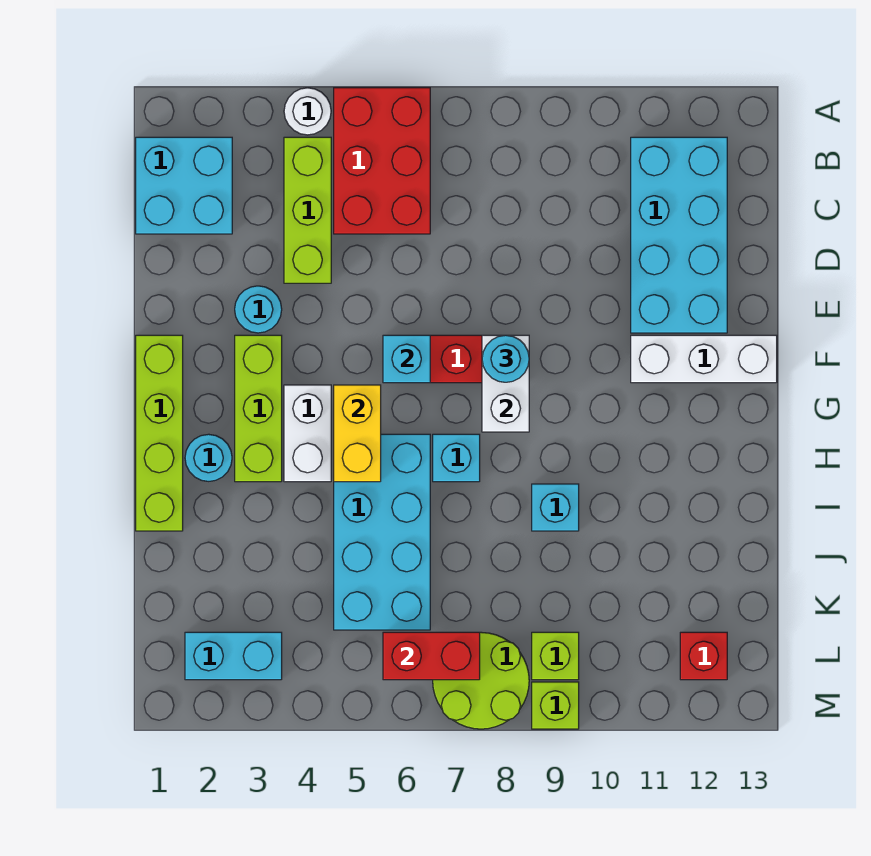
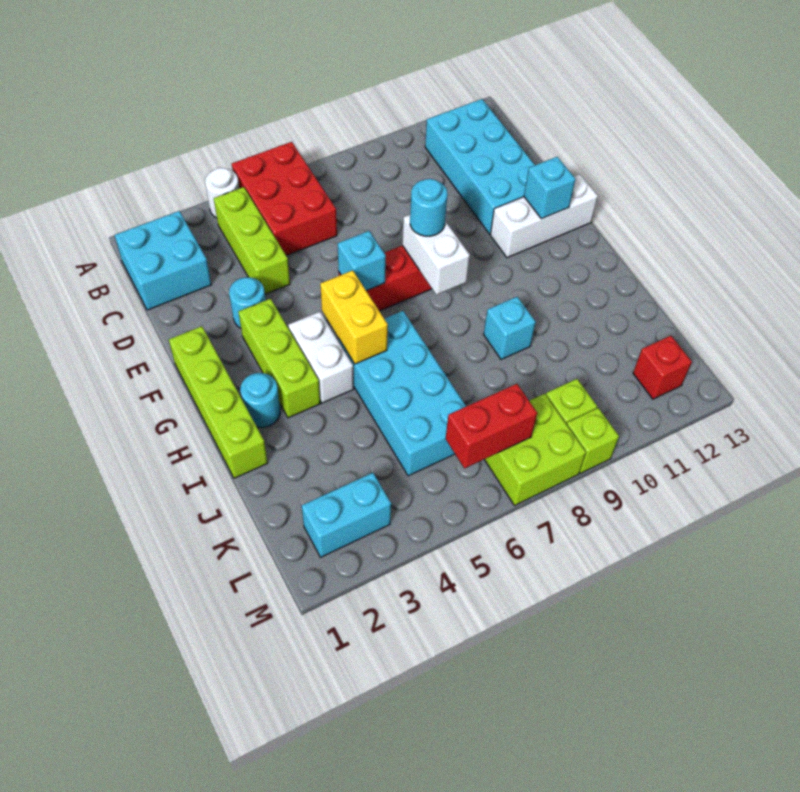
cyan brick H7 level 1 -> cyan brick F12 level 2
lime round brick L7:M8 level 1 -> lime brick L7:M8 level 1

